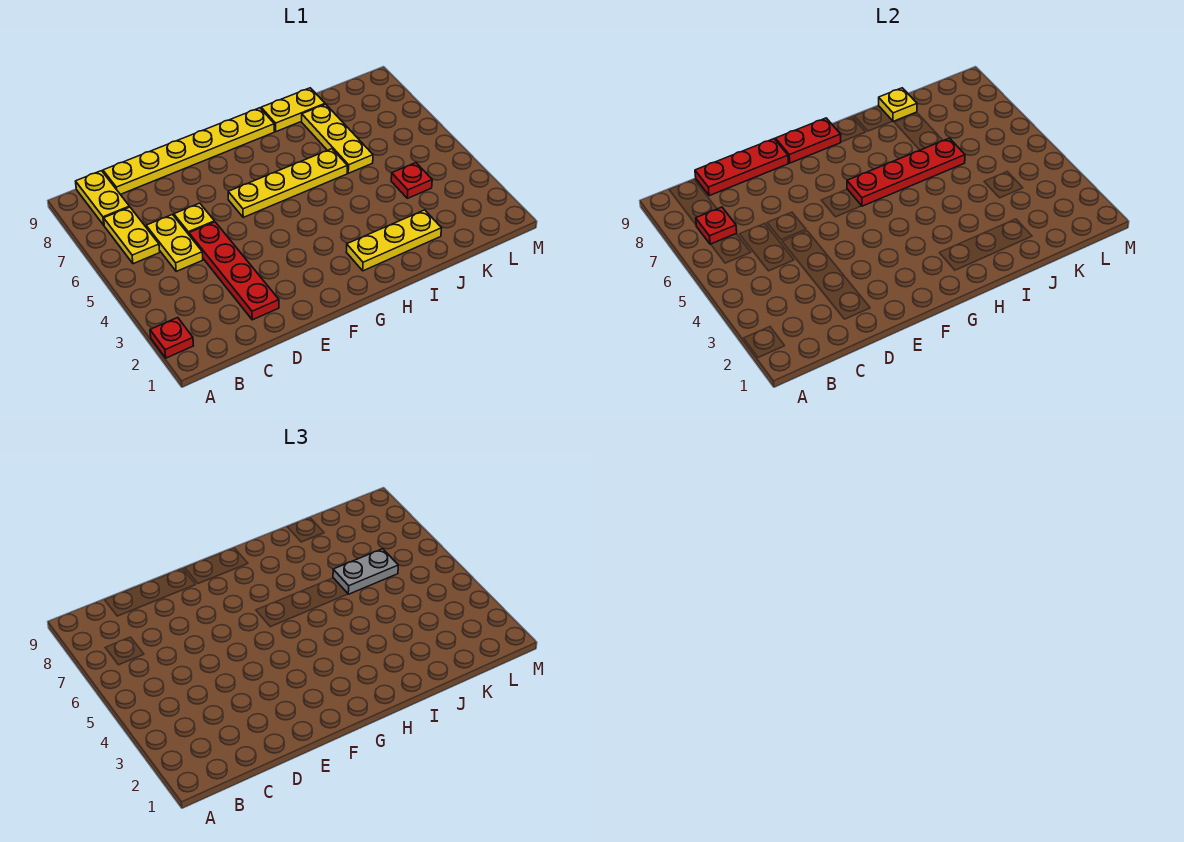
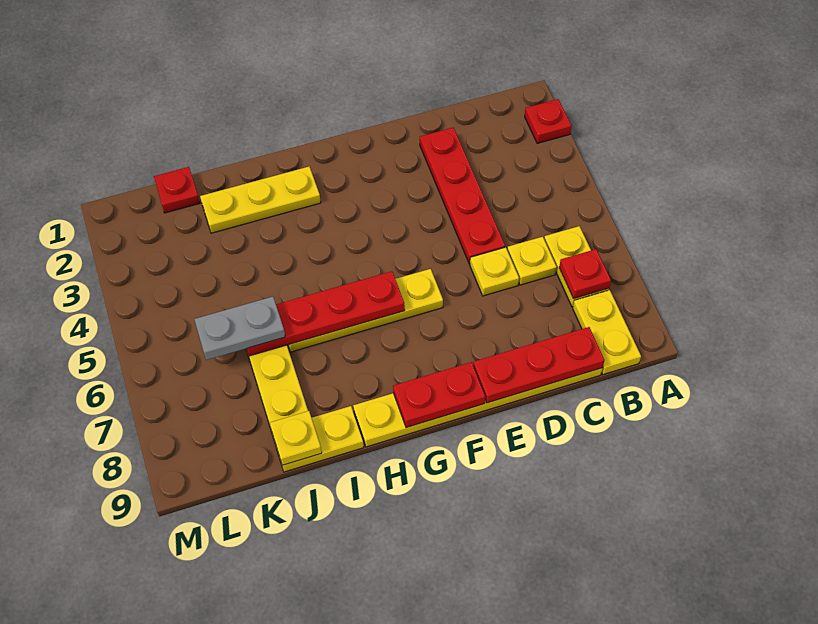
yellow plate C5:C6 level 1 -> yellow plate C6 level 1
red plate K4 level 1 -> red plate K1 level 1

